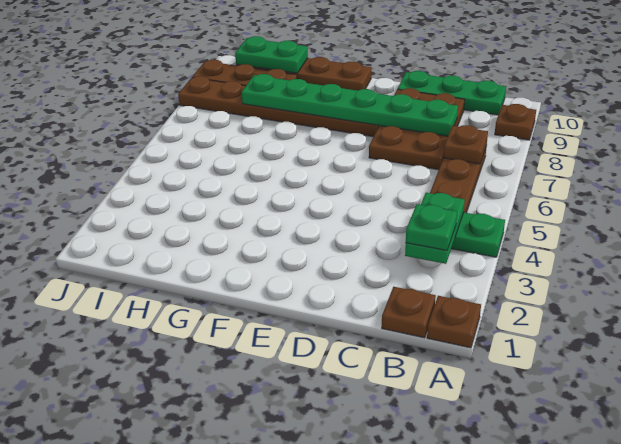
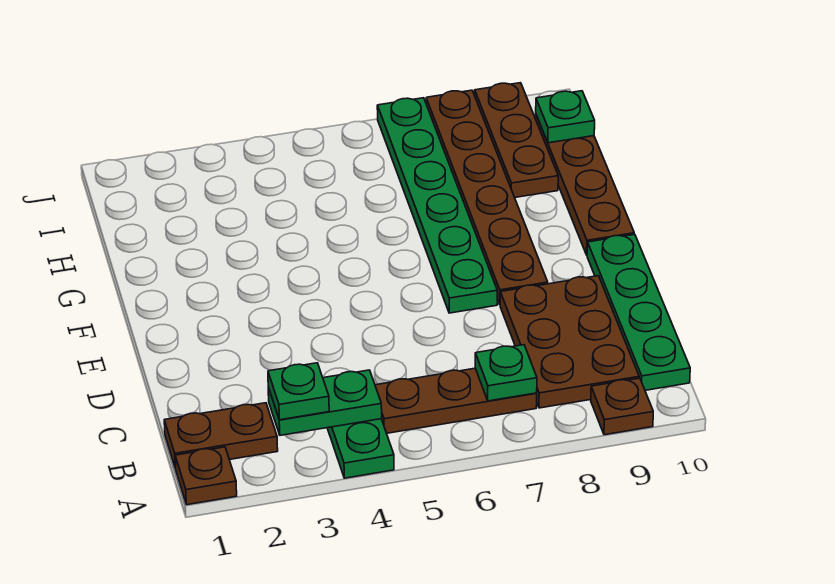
brown plate B1 level 1 -> brown plate B1:B2 level 1
brown plate B7 level 2 -> green plate B7 level 2
green plate B10:D10 level 1 -> green plate B10:E10 level 1
brown plate C7:D9 level 1 -> brown plate B8:D9 level 1
green plate C8:H8 level 2 -> green plate E7:J7 level 1
green plate H10:I10 level 2 -> green plate I10 level 2

